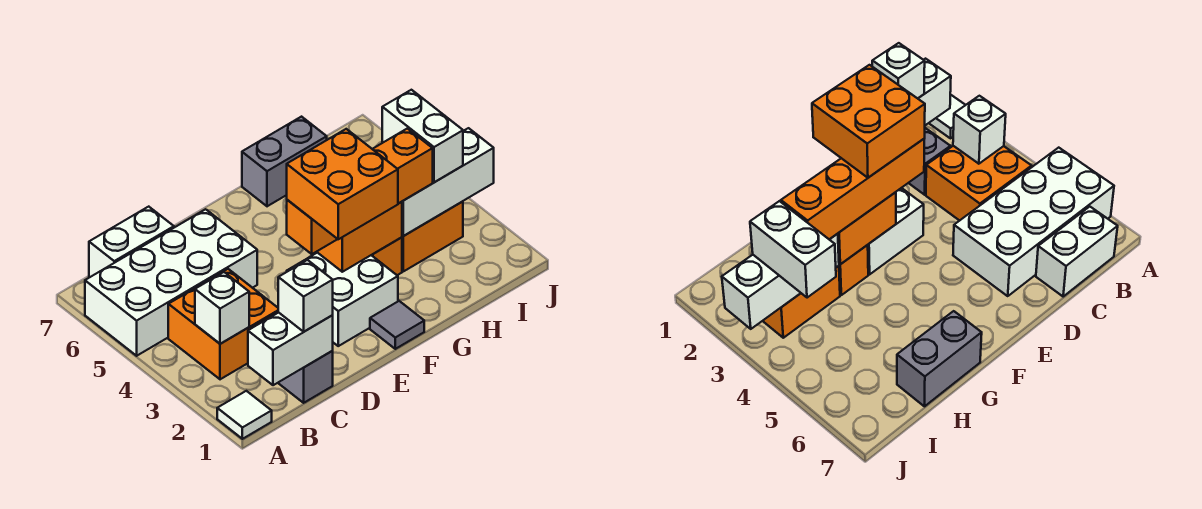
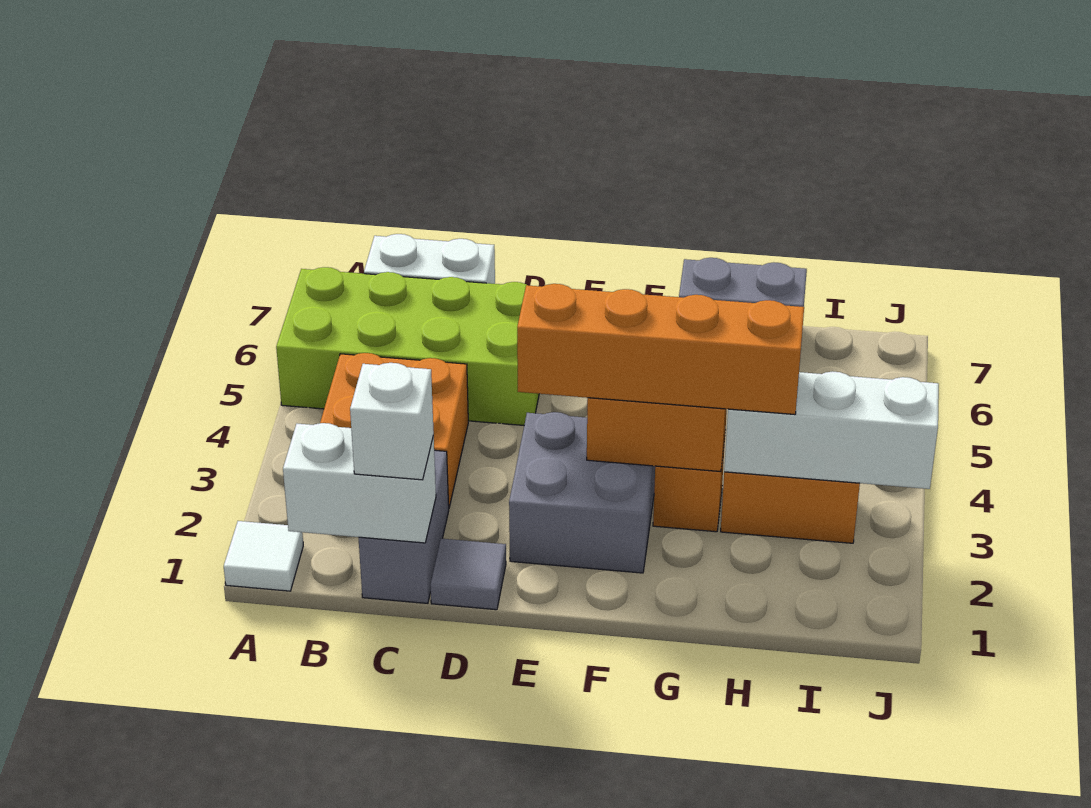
white brick A5:D6 level 1 -> lime brick A5:D6 level 1
white brick B3 level 2 -> none
white brick E2:F3 level 1 -> grey brick E2:F3 level 1
orange brick E2:F3 level 4 -> none
grey tile F1 level 1 -> grey tile D1 level 1
white brick I3:I4 level 3 -> none

